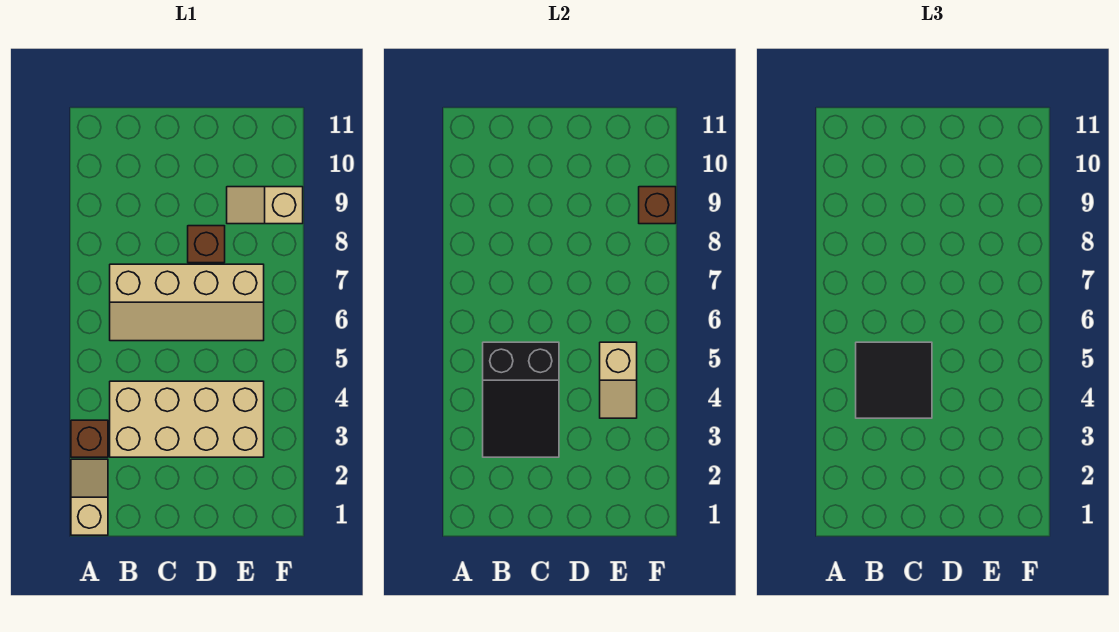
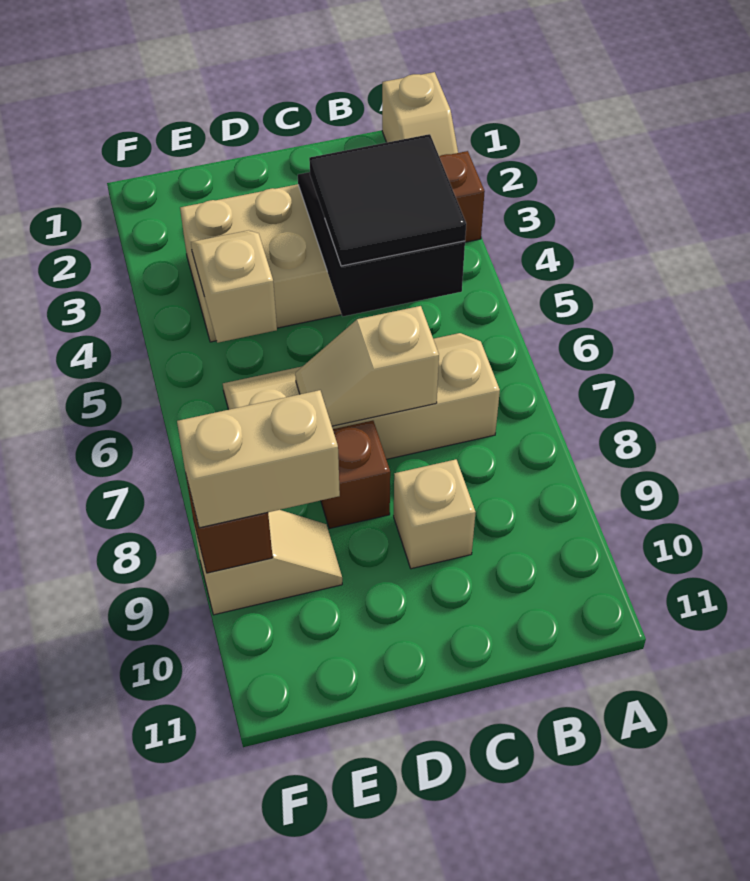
none -> tan slope C7:D7 level 2 top C
none -> tan brick C9 level 1
none -> tan brick E9:F9 level 3

